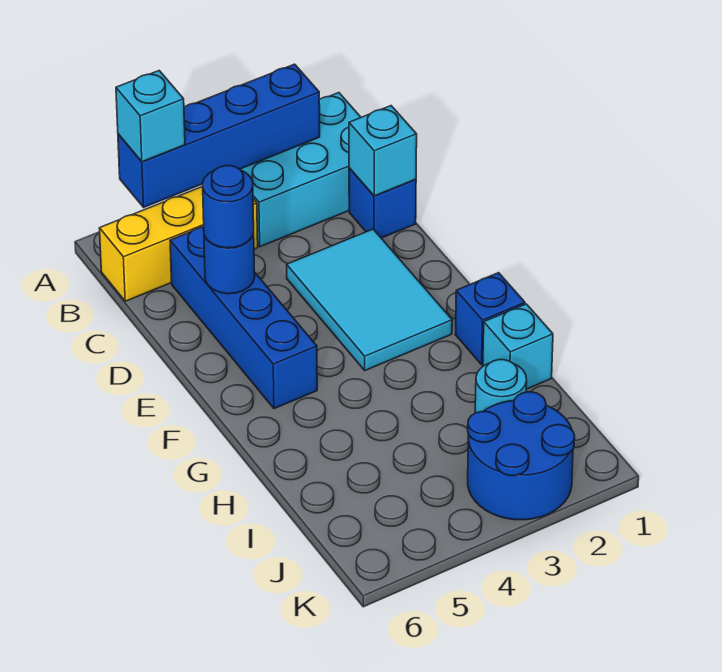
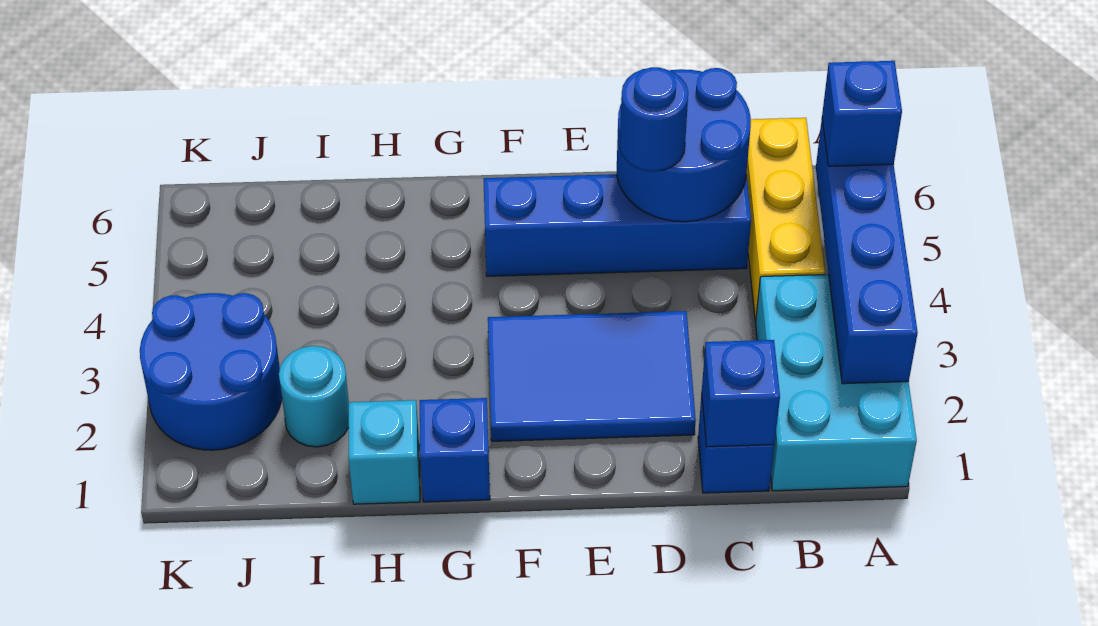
cyan brick A5 level 3 -> blue brick A5 level 3
cyan brick C1 level 2 -> blue brick C1 level 2
cyan tile D2:F3 level 1 -> blue tile D2:F3 level 1
blue round brick D5 level 2 -> blue round brick C5:D6 level 2

